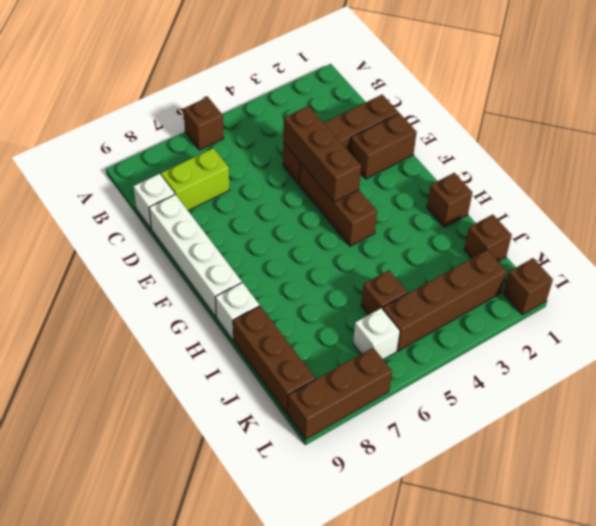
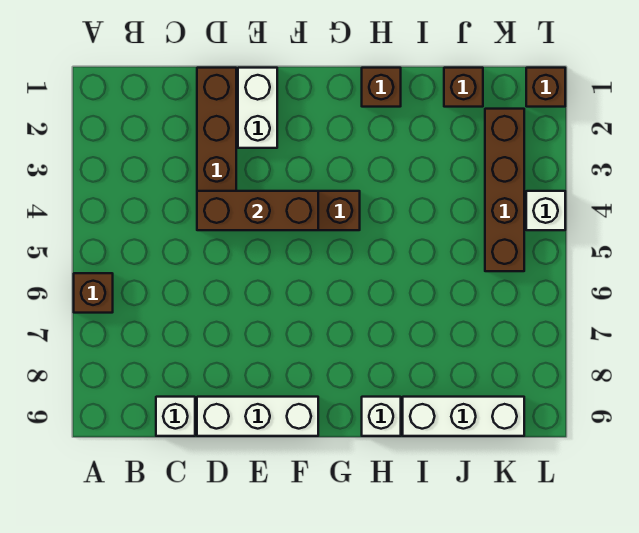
lime brick C7:C8 level 1 -> none
white brick D9:G9 level 1 -> white brick D9:F9 level 1
brown brick E1:E2 level 1 -> white brick E1:E2 level 1
brown brick I9:K9 level 1 -> white brick I9:K9 level 1
brown brick J5 level 1 -> none
white brick K6 level 1 -> white brick L4 level 1
brown brick L7:L9 level 1 -> none

